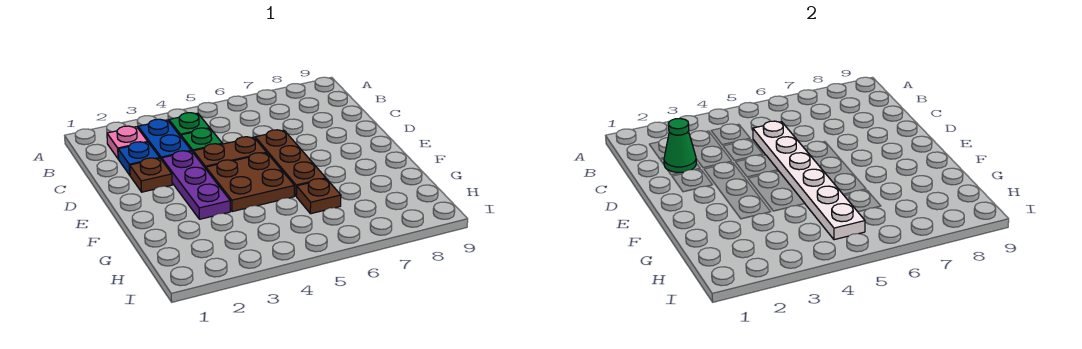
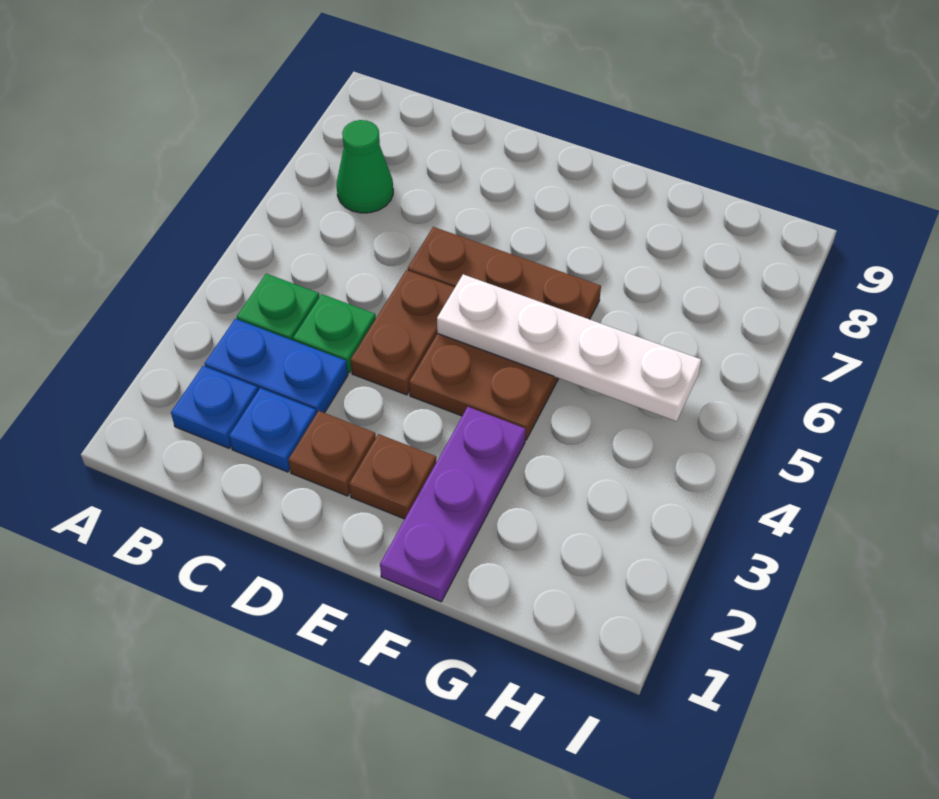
pink plate B2 level 1 -> blue plate B2 level 1
green cone C2 level 2 -> green cone B7 level 1
white plate C5:H5 level 2 -> white plate E5:H5 level 2
purple plate D3:F3 level 1 -> purple plate F1:F3 level 1
brown plate G6 level 1 -> brown plate E2 level 1

